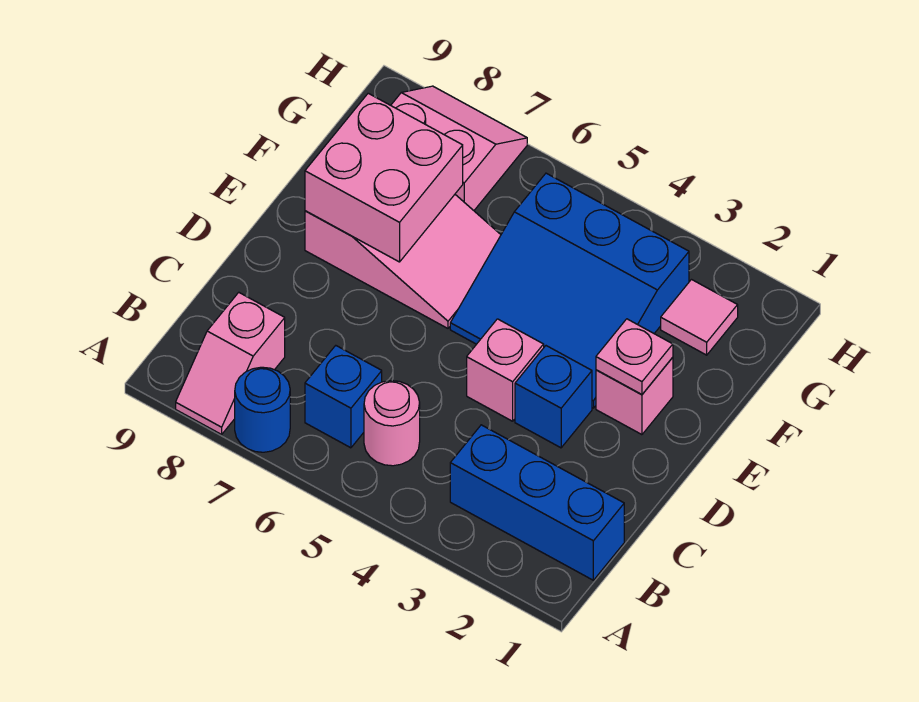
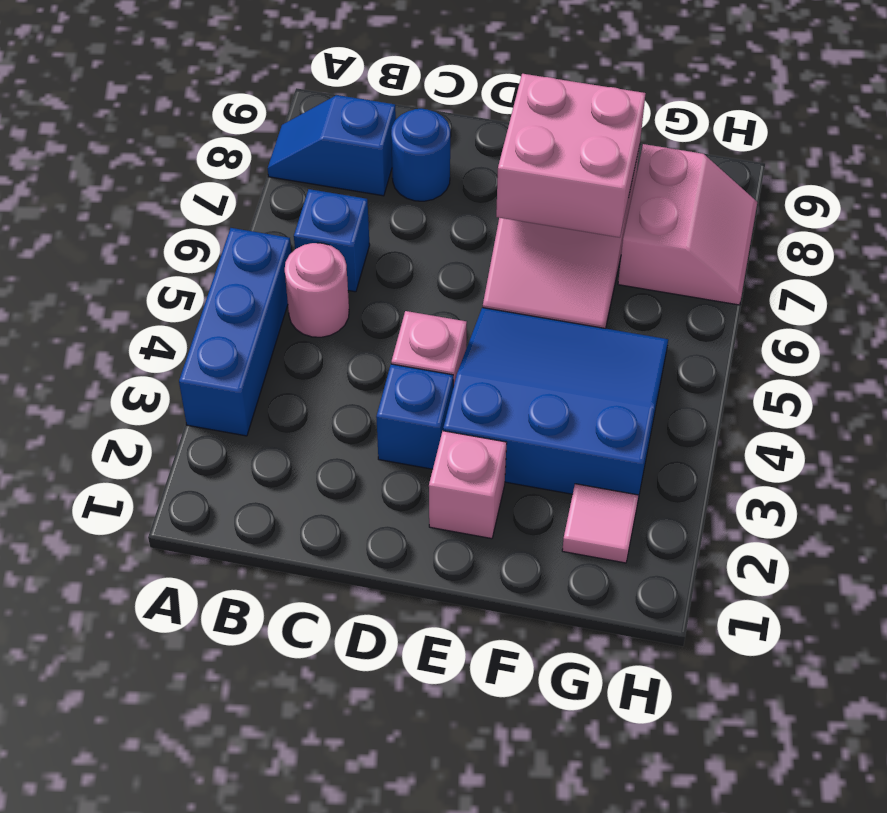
blue round brick A7 level 1 -> blue round brick C8 level 1
pink slope A8:B8 level 1 top B -> blue slope A8:B8 level 1 top B
blue brick B1:B3 level 1 -> blue brick A3:A5 level 1
pink plate E2 level 2 -> none
blue slope E3:G5 level 1 top G -> blue slope E3:G5 level 1 top 3

